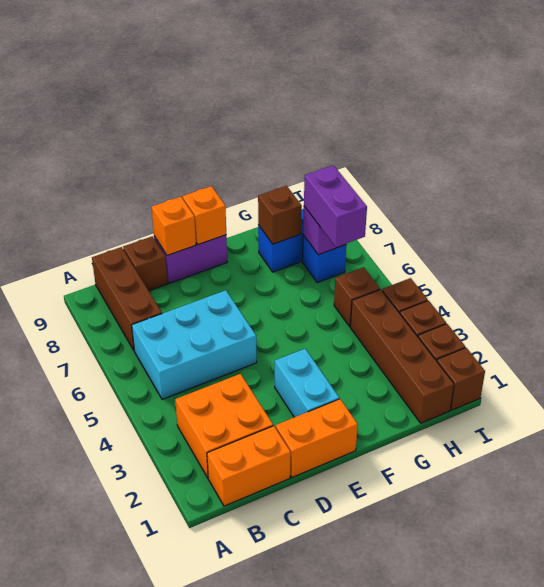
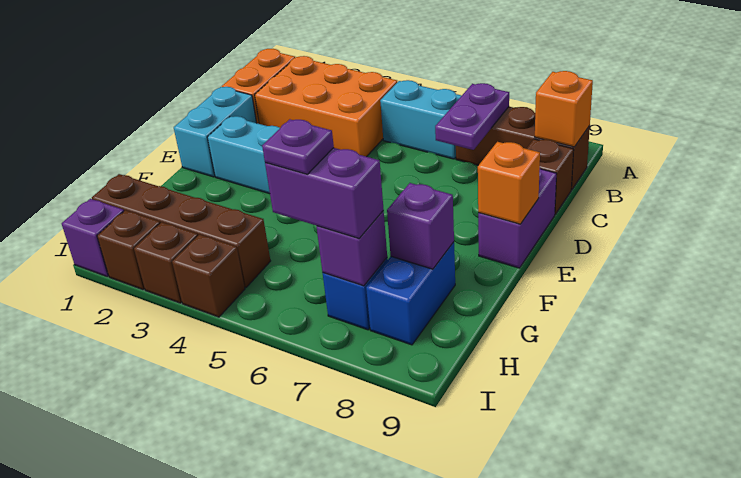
orange brick B2:C3 level 1 -> orange brick B2:C4 level 1
cyan brick B5:D6 level 1 -> cyan brick B5:B6 level 1
none -> purple plate B7:C7 level 2
orange brick D1:E1 level 1 -> cyan brick D1:E1 level 1
orange brick D9 level 2 -> orange brick B9 level 2
brown brick G8 level 2 -> purple brick G8 level 2
brown brick H5 level 1 -> none
none -> purple plate H6 level 4
brown brick I1 level 1 -> purple brick I1 level 1

